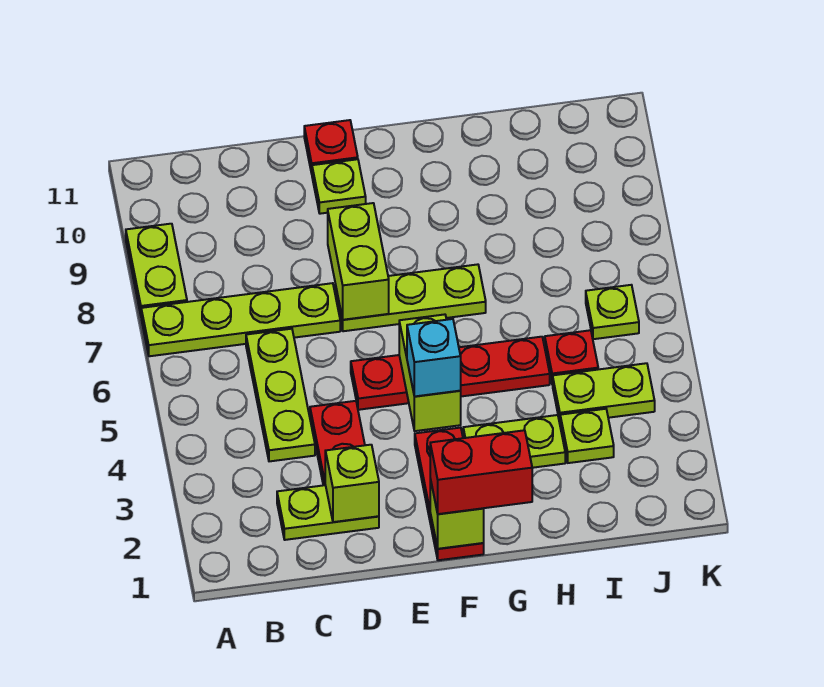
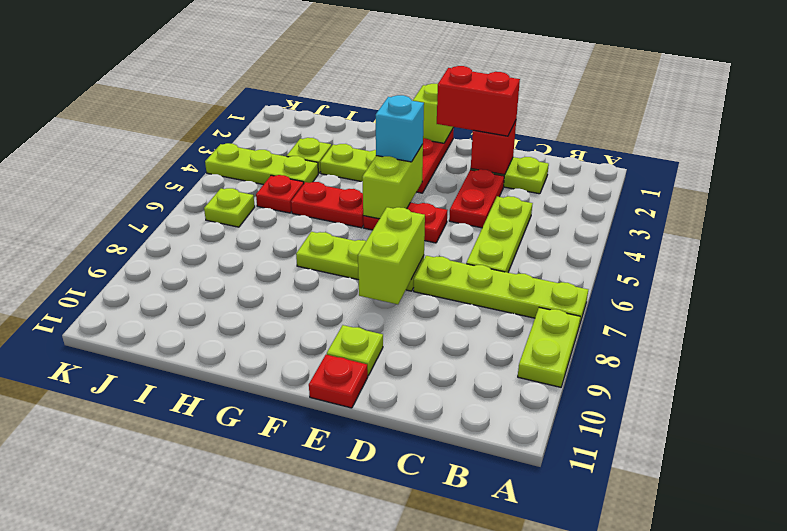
lime brick D2 level 2 -> red brick D2 level 2
red brick F1:G1 level 3 -> red brick D2:E2 level 3
lime plate I4:J4 level 1 -> lime plate I4:K4 level 1

